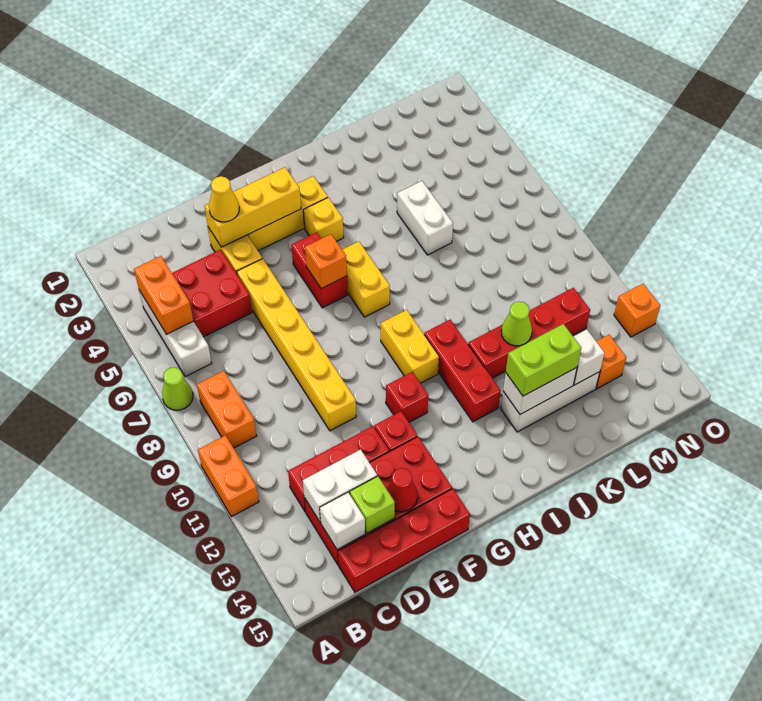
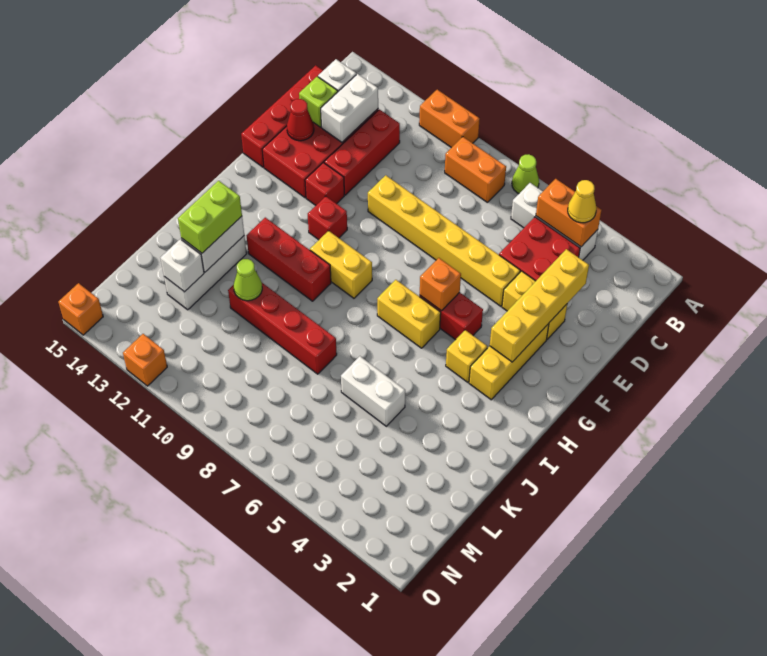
yellow brick E3:G3 level 2 -> yellow brick D3:G3 level 2
yellow cone E3 level 3 -> yellow cone B4 level 3
red brick J11:M11 level 1 -> red brick K8:K11 level 1
orange brick M13 level 1 -> orange brick O15 level 1

